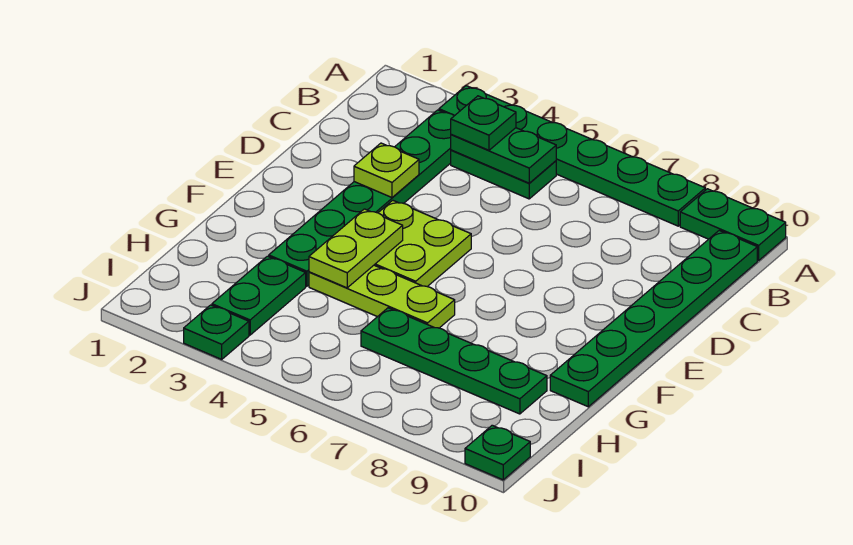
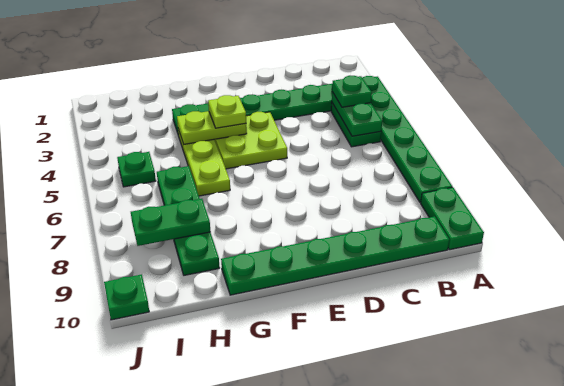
lime plate D3 level 2 -> lime plate F4 level 3
green plate H3:I3 level 1 -> green plate H8:I8 level 2
green plate J3 level 1 -> green plate I5 level 1

